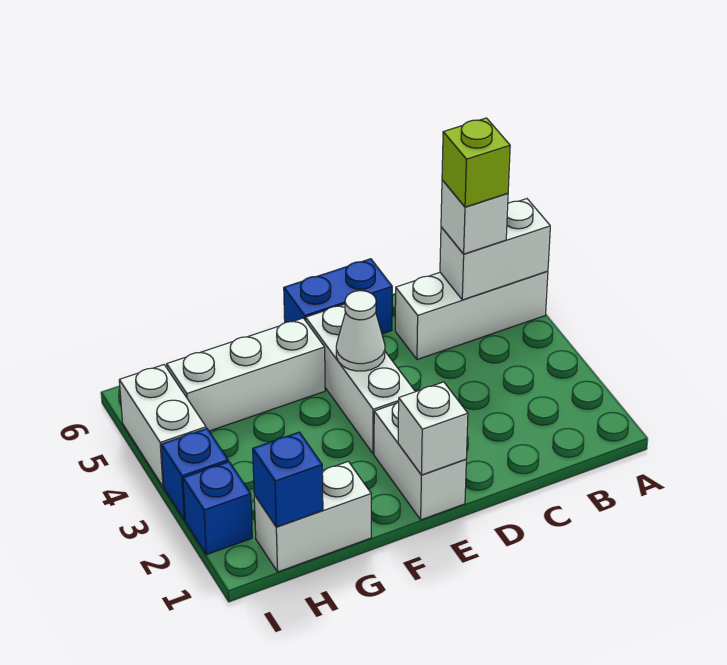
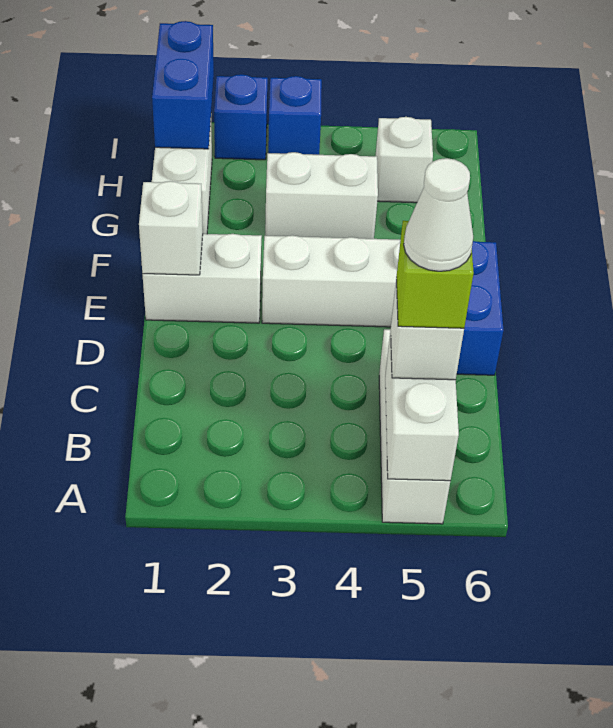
white cone E4 level 2 -> white cone B5 level 5
white brick F5:H5 level 1 -> white brick H5 level 1
blue brick H1 level 2 -> blue brick H1:I1 level 2
white brick I4:I5 level 1 -> white brick G3:G4 level 1

